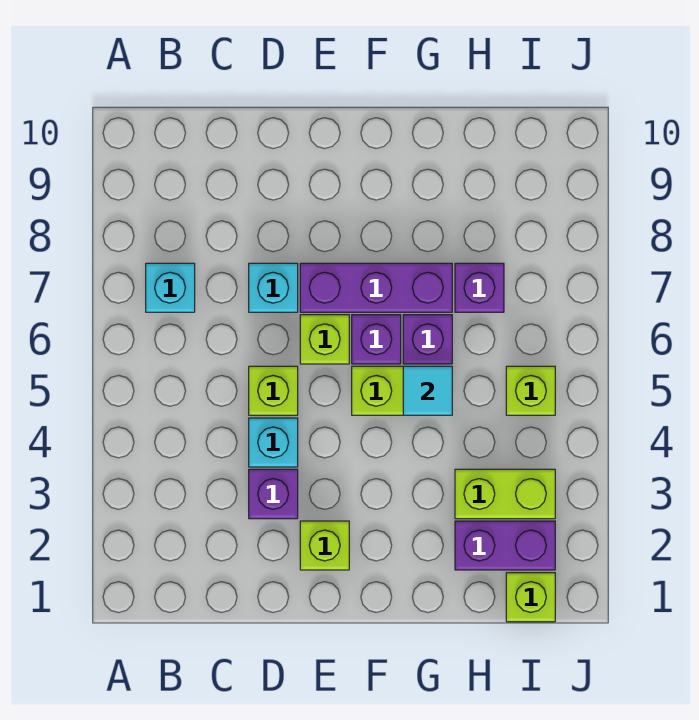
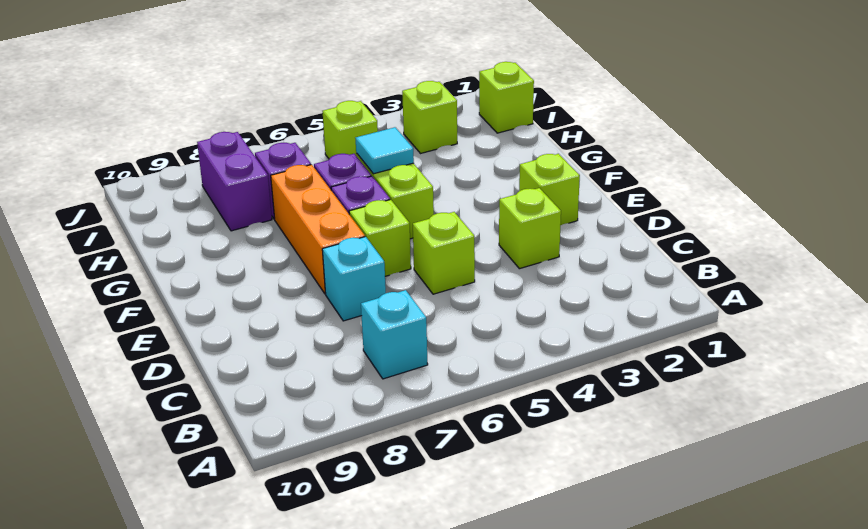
purple brick D3 level 1 -> lime brick D3 level 1
cyan brick D4 level 1 -> none
purple brick E7:G7 level 1 -> orange brick E7:G7 level 1
purple brick H2:I2 level 1 -> purple brick H8:I8 level 1
lime brick H3:I3 level 1 -> lime brick I3 level 1

